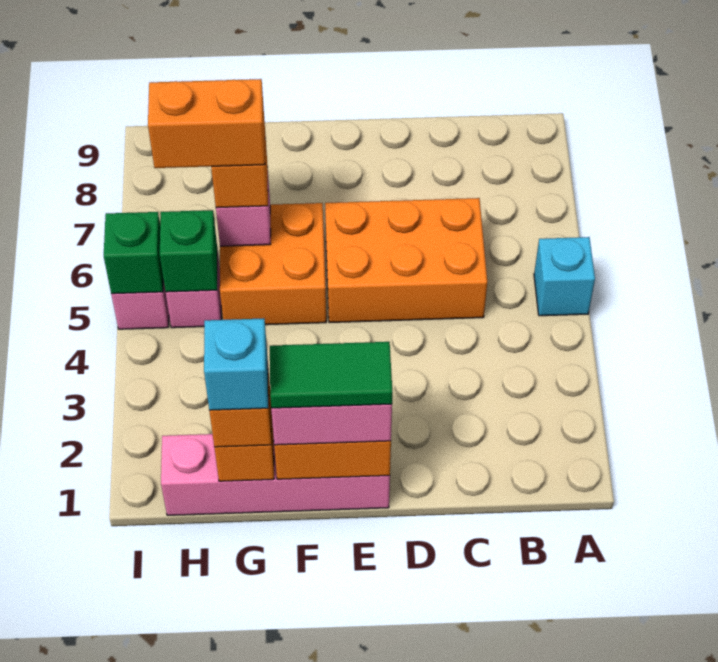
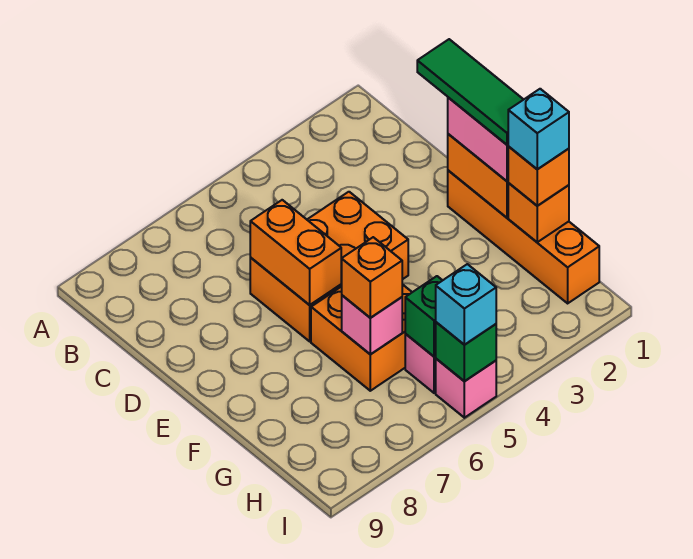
cyan brick A5 level 1 -> cyan brick I5 level 3
orange brick C5:E6 level 1 -> orange brick D4:E6 level 1
pink brick E1:H1 level 1 -> orange brick E1:H1 level 1
green tile E1:F1 level 4 -> green tile D1:F1 level 4
orange brick G6:H6 level 4 -> orange brick D6:E6 level 2

